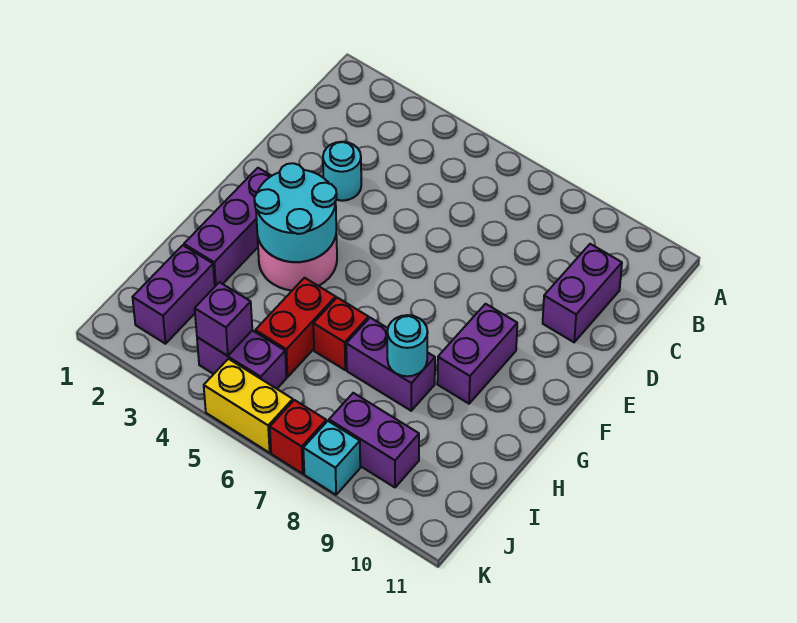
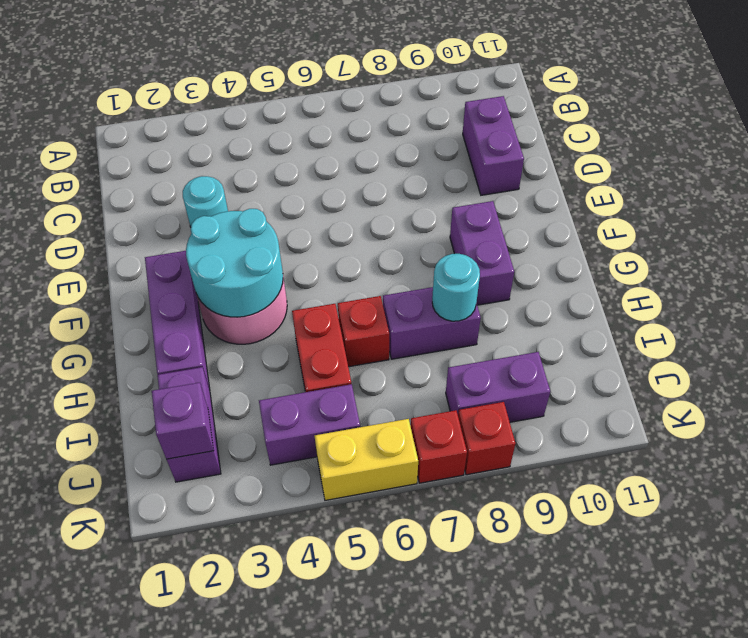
purple brick J4 level 2 -> purple brick J2 level 2
cyan brick K8 level 1 -> red brick K8 level 1

